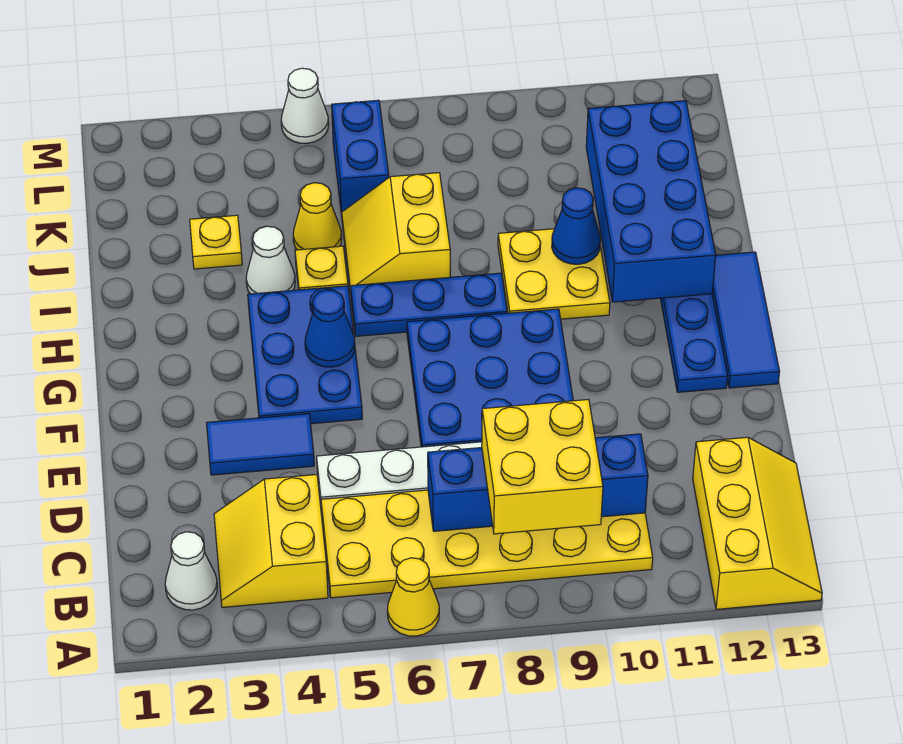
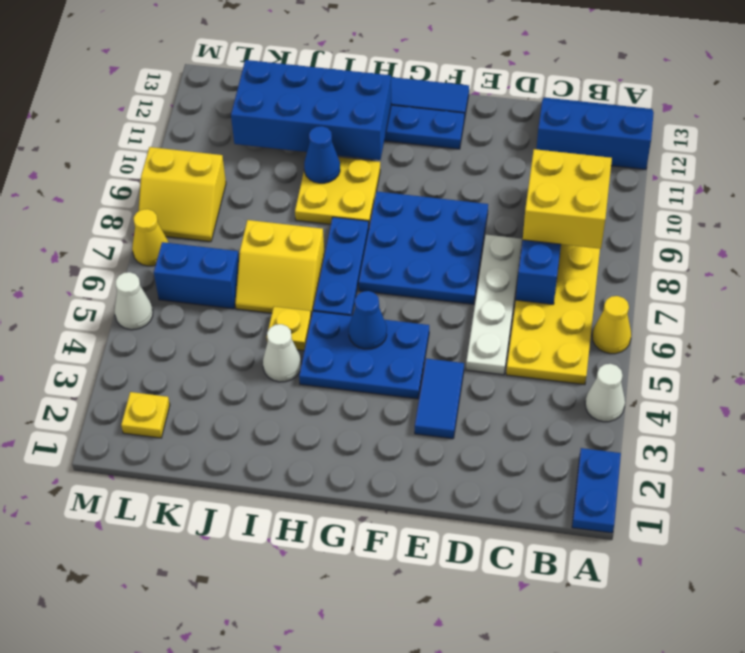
none -> blue plate A1:A2 level 1
yellow slope A12:C13 level 1 top 12 -> blue slope A12:C13 level 1 top 12
white cone B2 level 1 -> white cone A4 level 1
yellow slope B3:C4 level 1 top 4 -> yellow slope L8:M9 level 1 top 9
yellow plate J3 level 1 -> yellow plate L2 level 1
yellow cone J5 level 1 -> yellow cone M7 level 1

